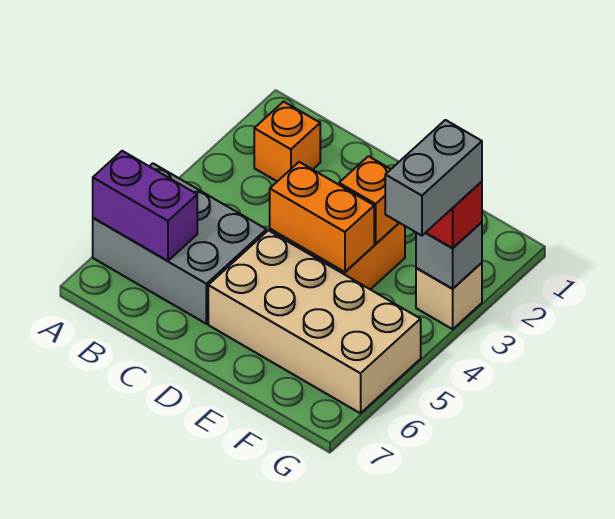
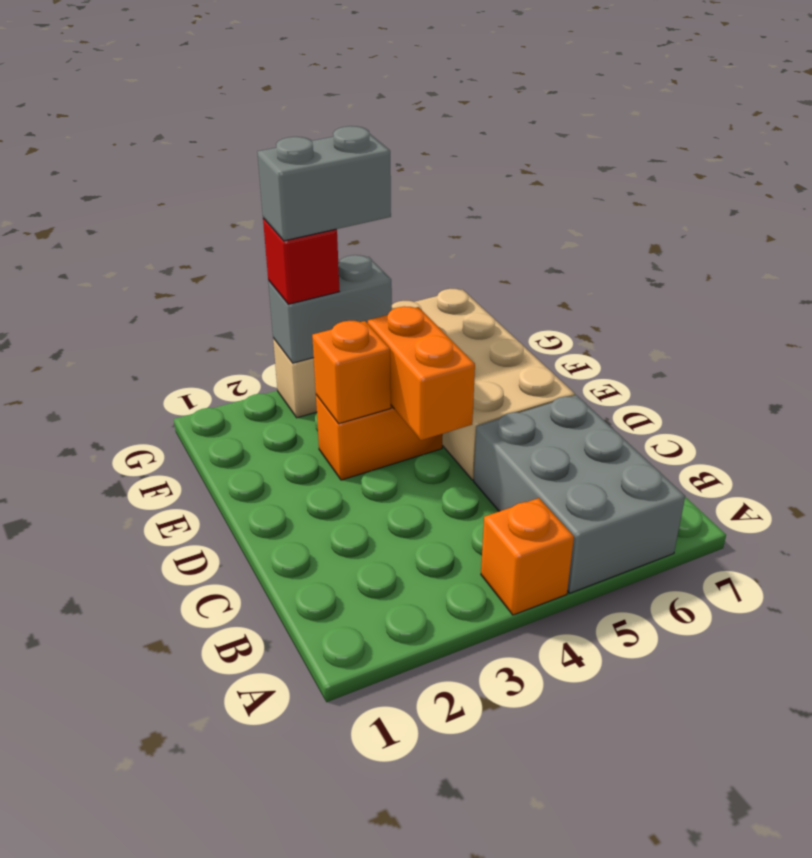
purple brick A6:B6 level 2 -> none
orange brick B2 level 1 -> orange brick A4 level 1
grey brick G3 level 2 -> grey brick G3:G4 level 2

